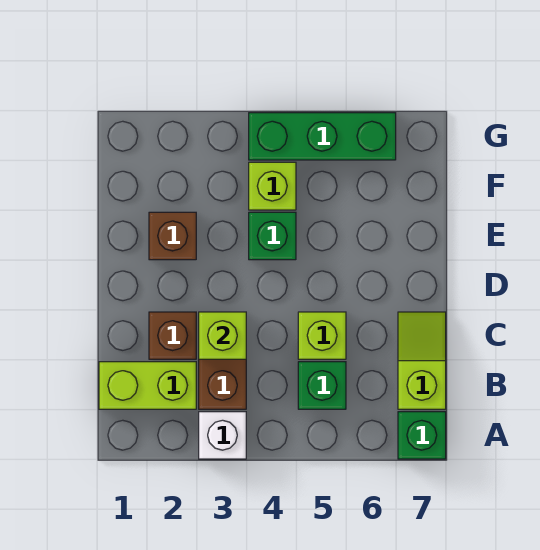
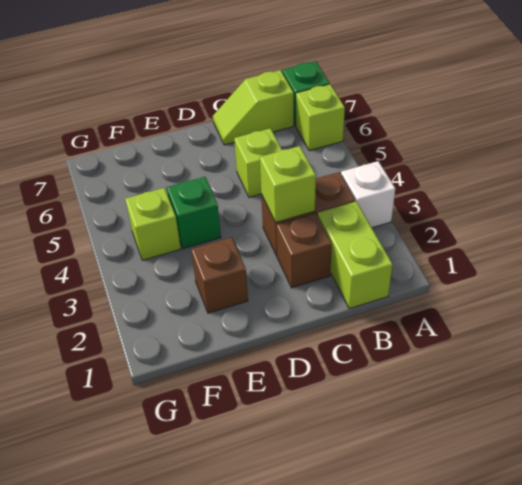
none -> lime brick A6 level 1
green brick B5 level 1 -> none
green brick G4:G6 level 1 -> none

